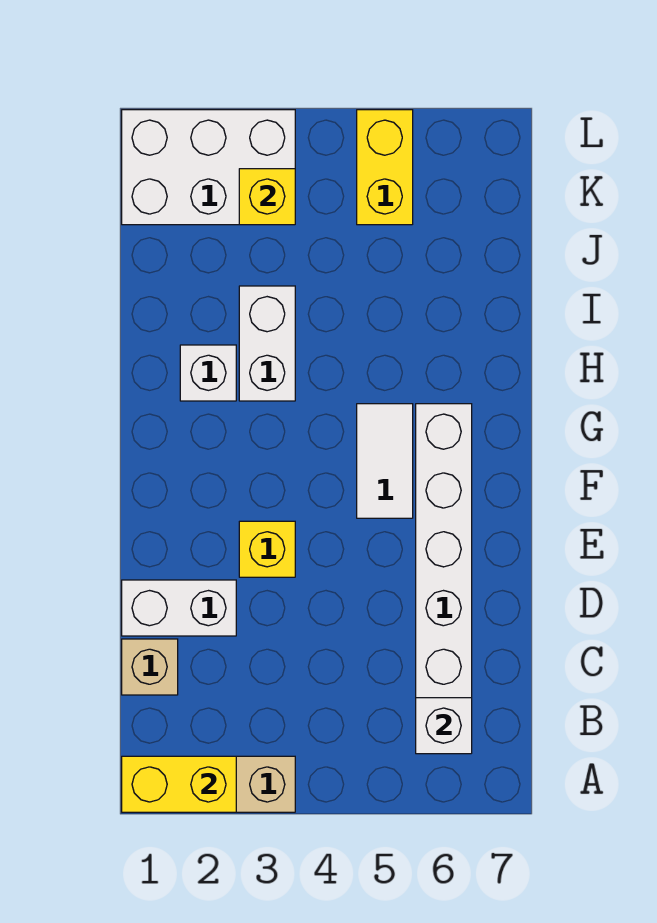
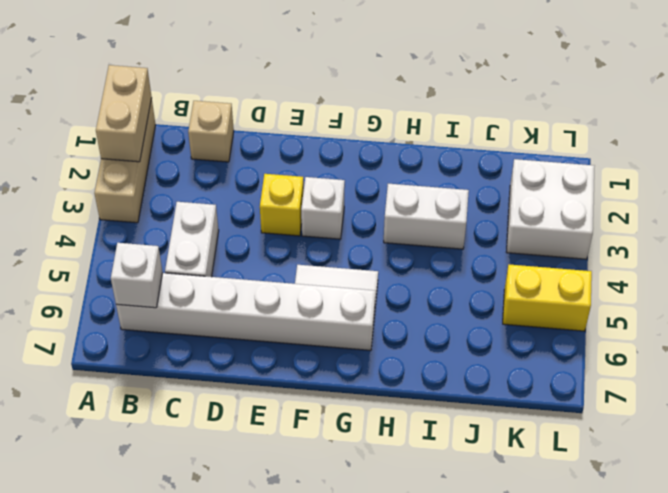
yellow brick A1:A2 level 2 -> tan brick A1:A2 level 2
white brick D1:D2 level 1 -> white brick C4:C5 level 1
white brick H2 level 1 -> white brick F3 level 1
white brick K1:L3 level 1 -> white brick K2:L3 level 1
yellow brick K3 level 2 -> none

